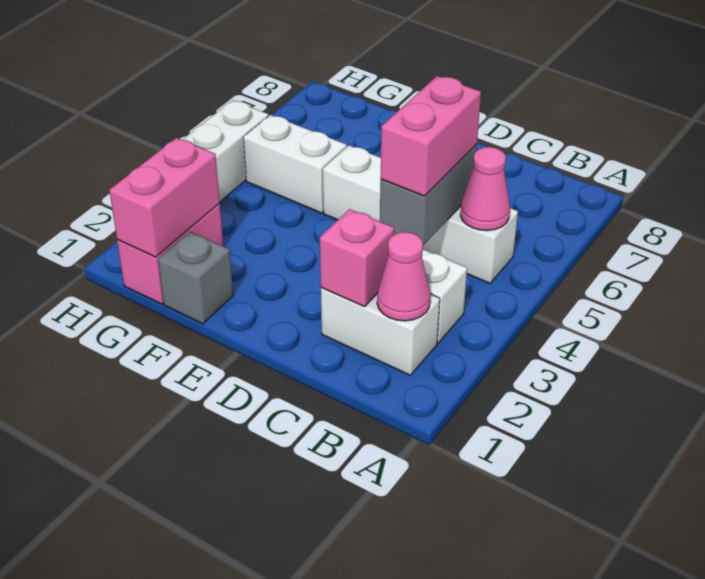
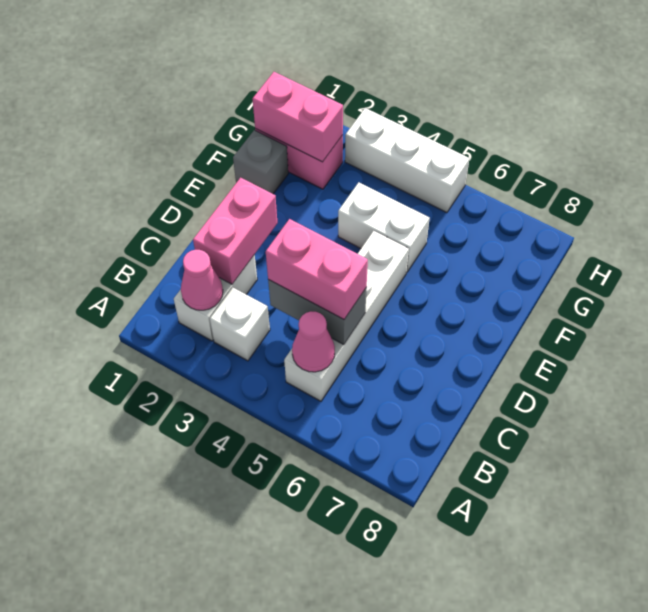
pink brick C2 level 2 -> pink brick C2:D2 level 2
white brick F5:G5 level 1 -> white brick F4:F5 level 1

